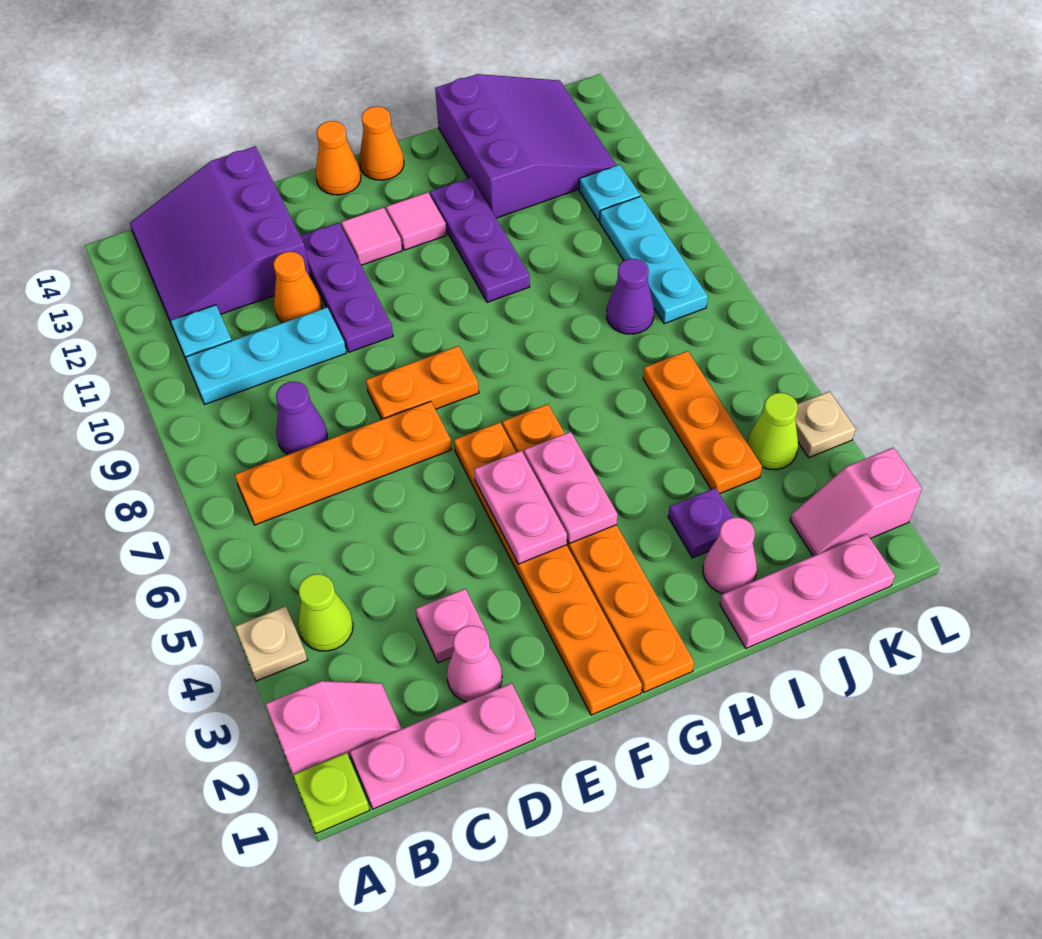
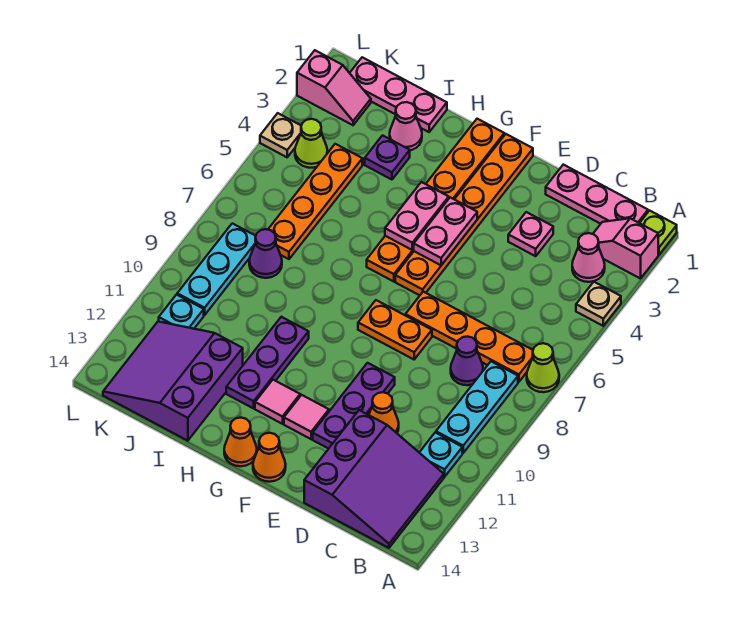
lime cone B4 level 1 -> lime cone A7 level 1
cyan plate B10:D10 level 1 -> cyan plate B8:B10 level 1
pink cone D2 level 1 -> pink cone B3 level 1
orange plate J4:J6 level 1 -> orange plate J4:J7 level 1

